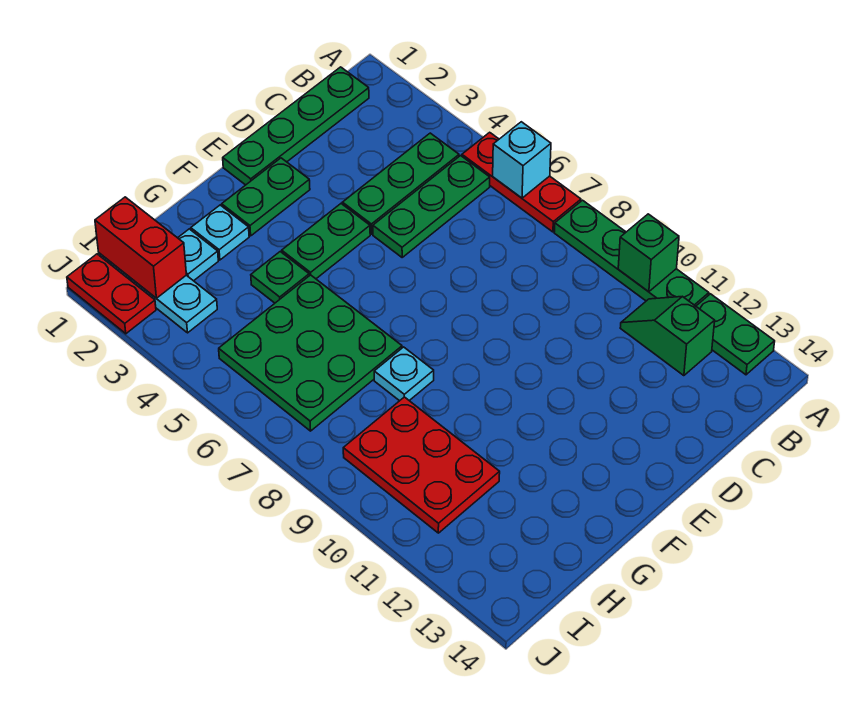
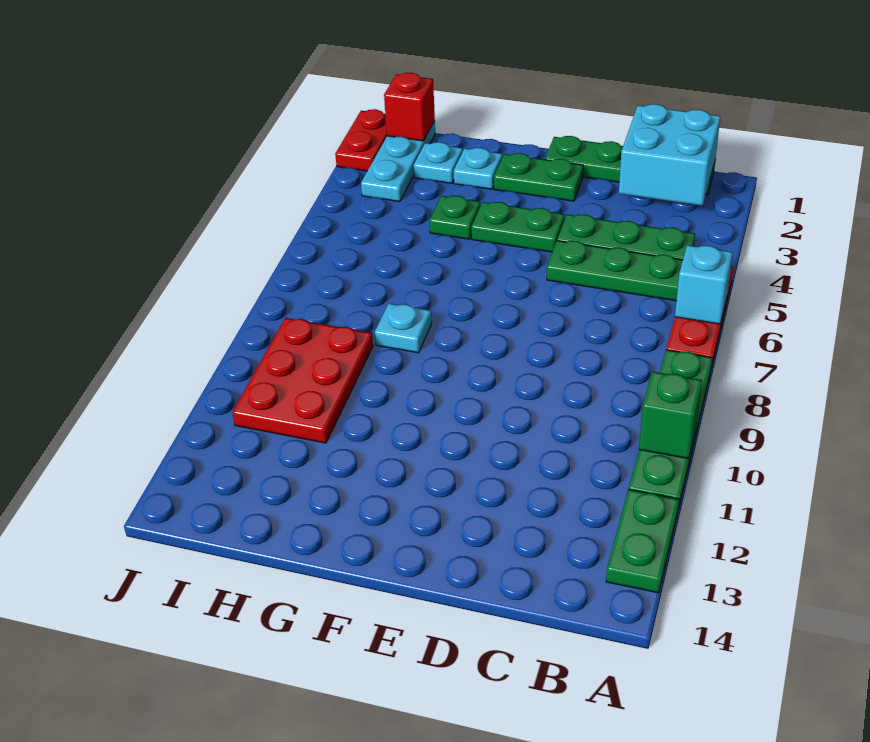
none -> cyan brick B1:C2 level 2
green slope B11:B12 level 1 top 12 -> none
green plate G5:I7 level 1 -> none
red brick I1:I2 level 2 -> red brick I1 level 2

